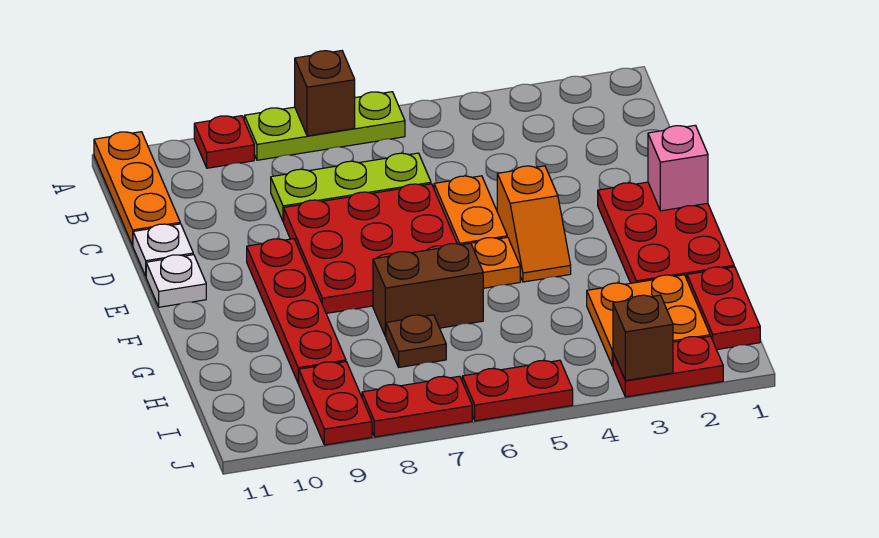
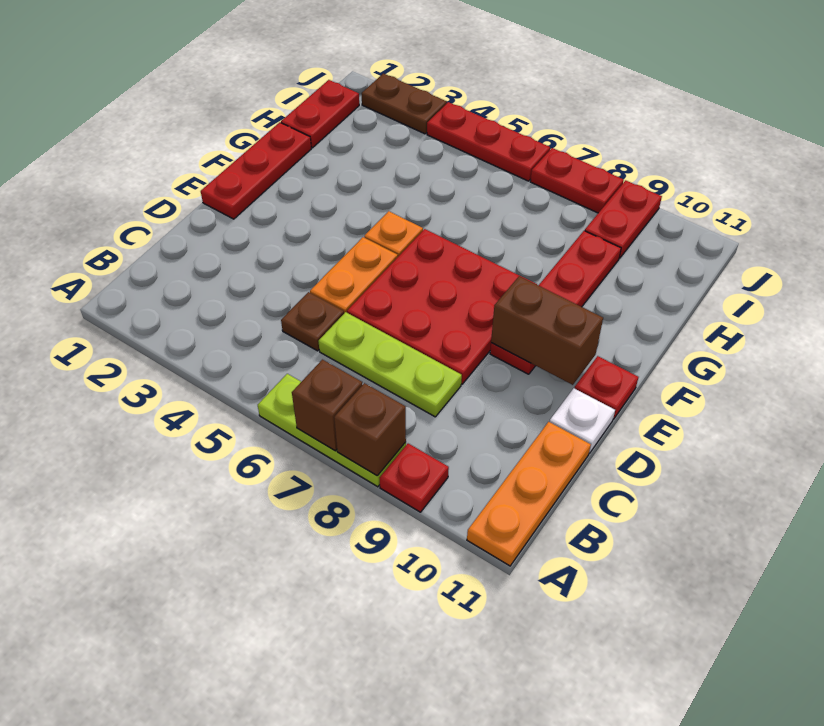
red plate E1:G2 level 1 -> red plate E1:G1 level 1
pink brick E1 level 2 -> none
orange slope E4:F4 level 1 top E -> none
white plate E11 level 1 -> red plate E11 level 1
brown brick G6:G7 level 1 -> brown brick E9:E10 level 2
orange plate H2:I3 level 1 -> none
brown plate H7 level 1 -> brown plate C5 level 1
red plate J2:J3 level 1 -> brown plate J2:J3 level 1
brown brick J3 level 2 -> brown brick A8 level 2
red plate J5:J6 level 1 -> red plate J4:J6 level 1

